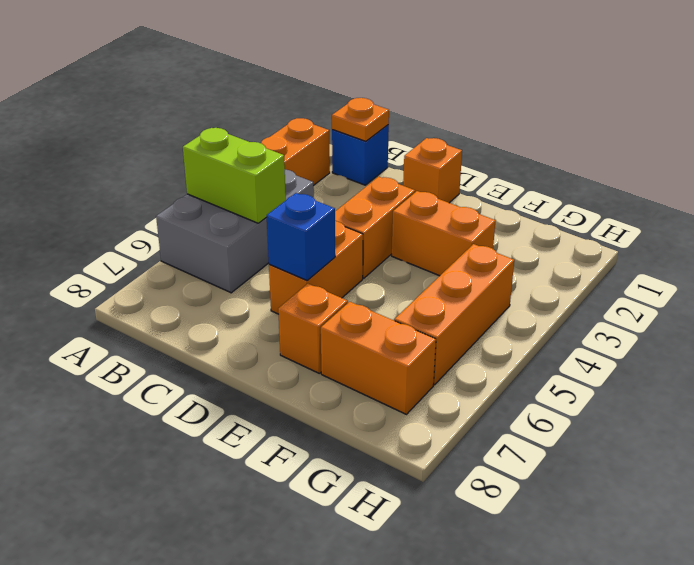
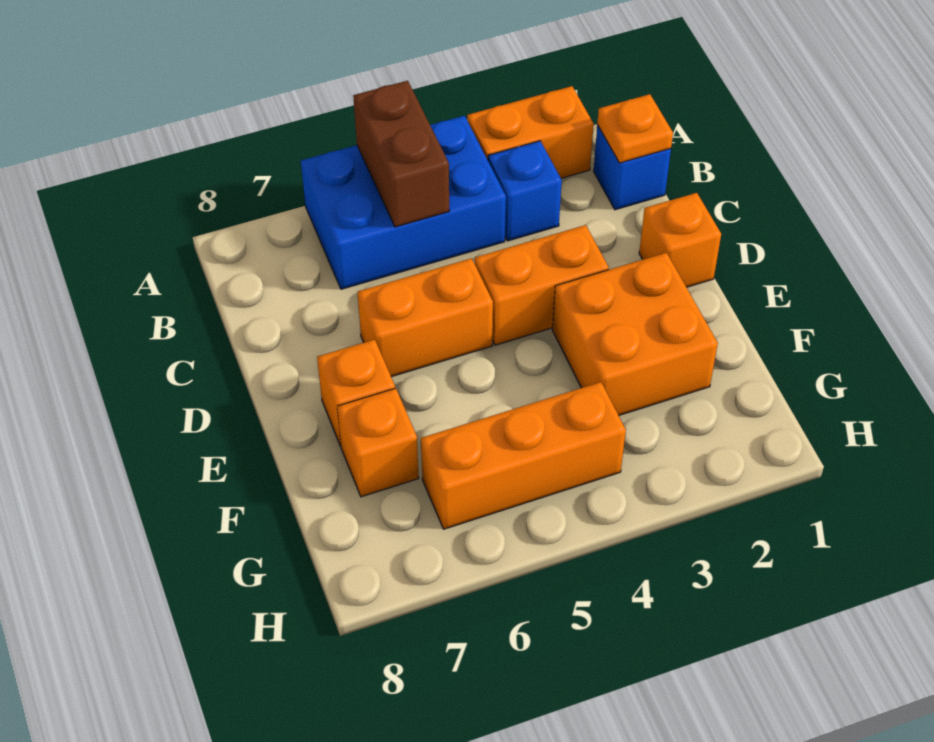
grey brick A4:B6 level 1 -> blue brick A4:B6 level 1
lime brick A5:B5 level 2 -> brown brick A5:B5 level 2
blue brick D6 level 2 -> blue brick B3 level 1
orange brick E3:F3 level 1 -> orange brick E2:F3 level 1
orange brick F7:G7 level 1 -> orange brick F7 level 1

